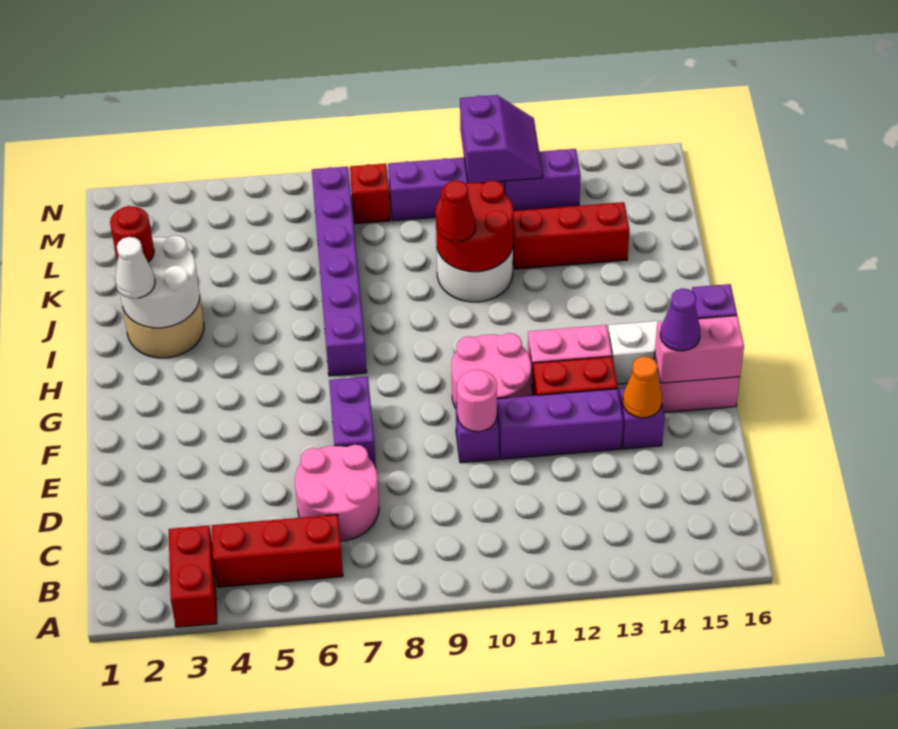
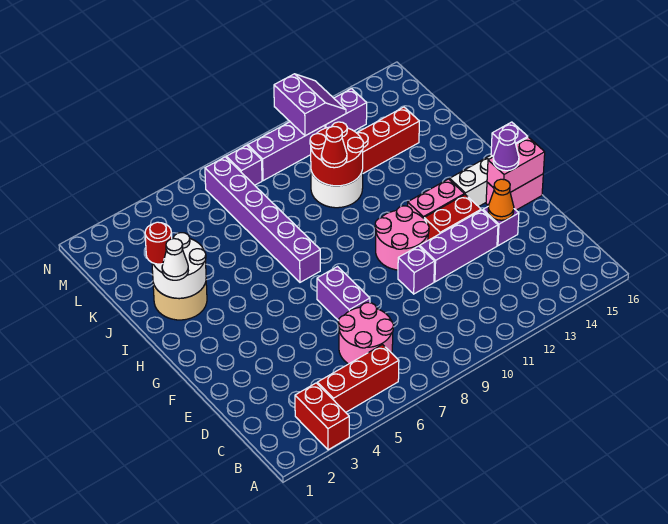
pink round brick E10 level 2 -> none
red brick M8 level 1 -> purple brick M8 level 1

